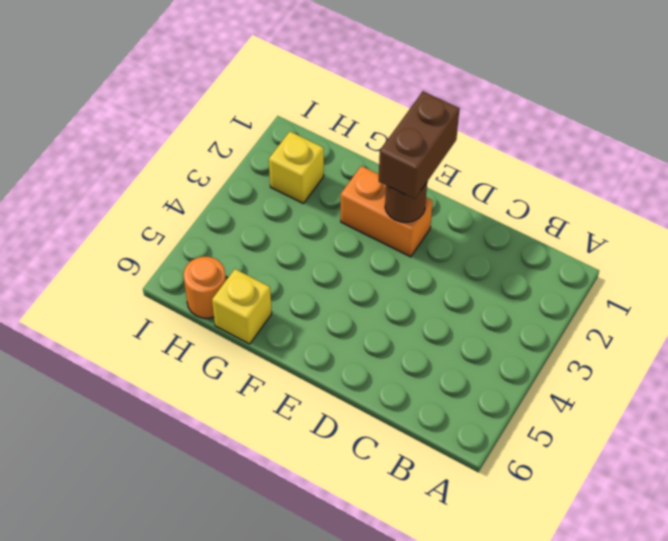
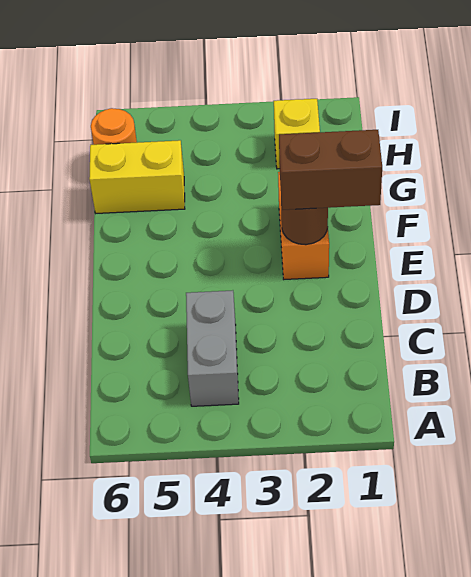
none -> grey brick B4:C4 level 1
yellow brick G6 level 1 -> yellow brick G5:G6 level 1

